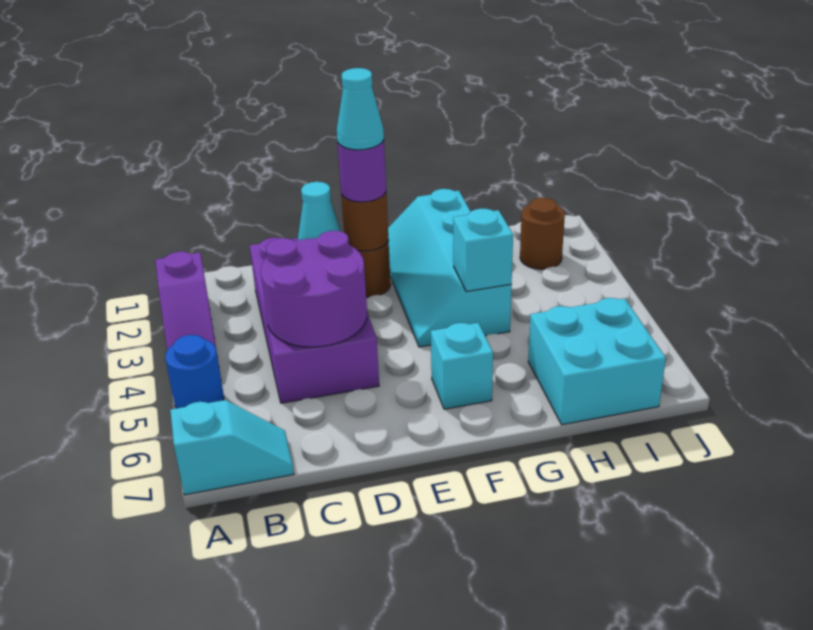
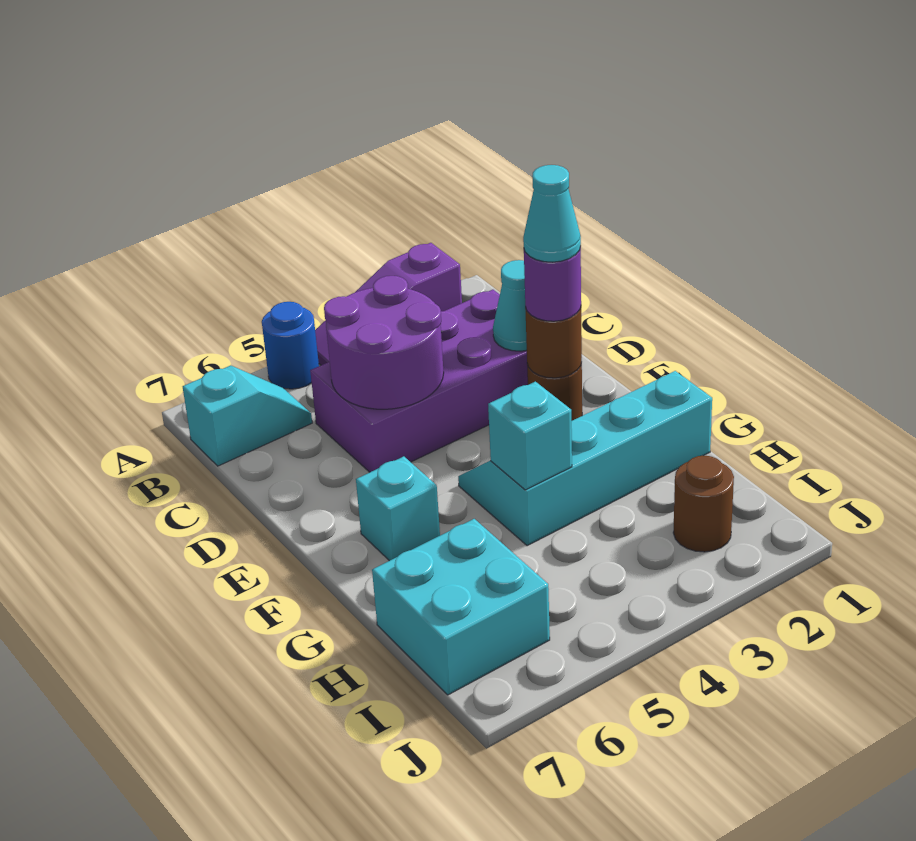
cyan slope A7:B7 level 1 top A -> cyan slope B6:B7 level 1 top 7

